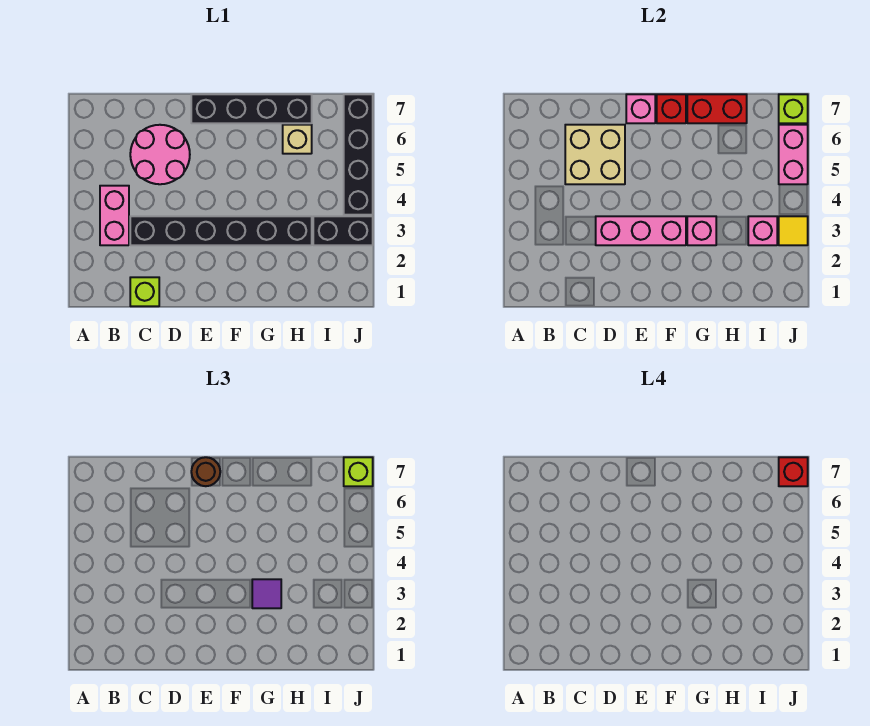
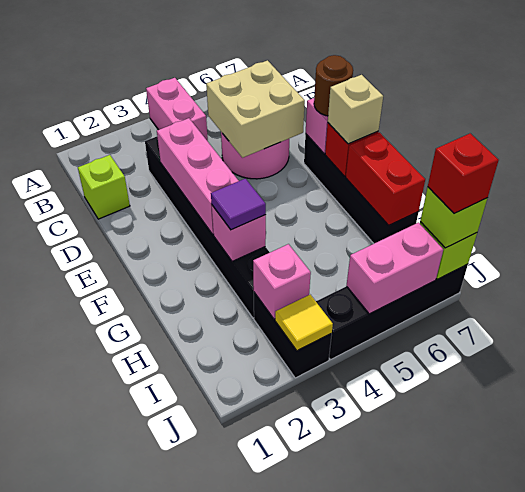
pink brick B3:B4 level 1 -> pink brick A4:B4 level 1
tan brick H6 level 1 -> tan brick F7 level 3

